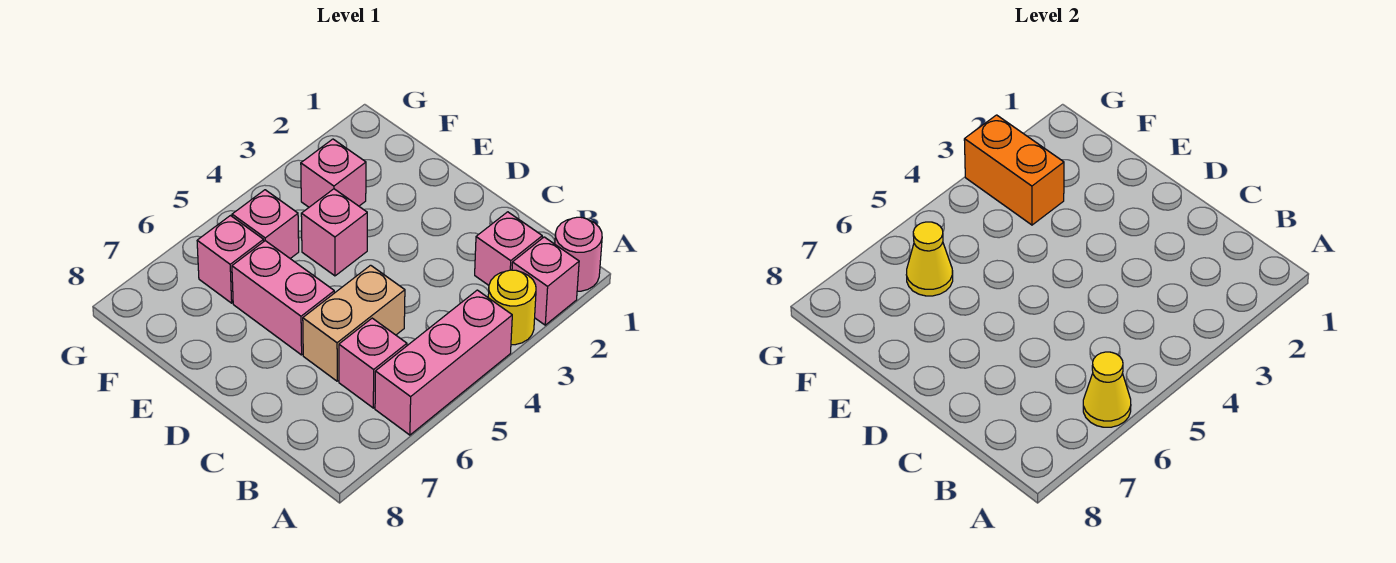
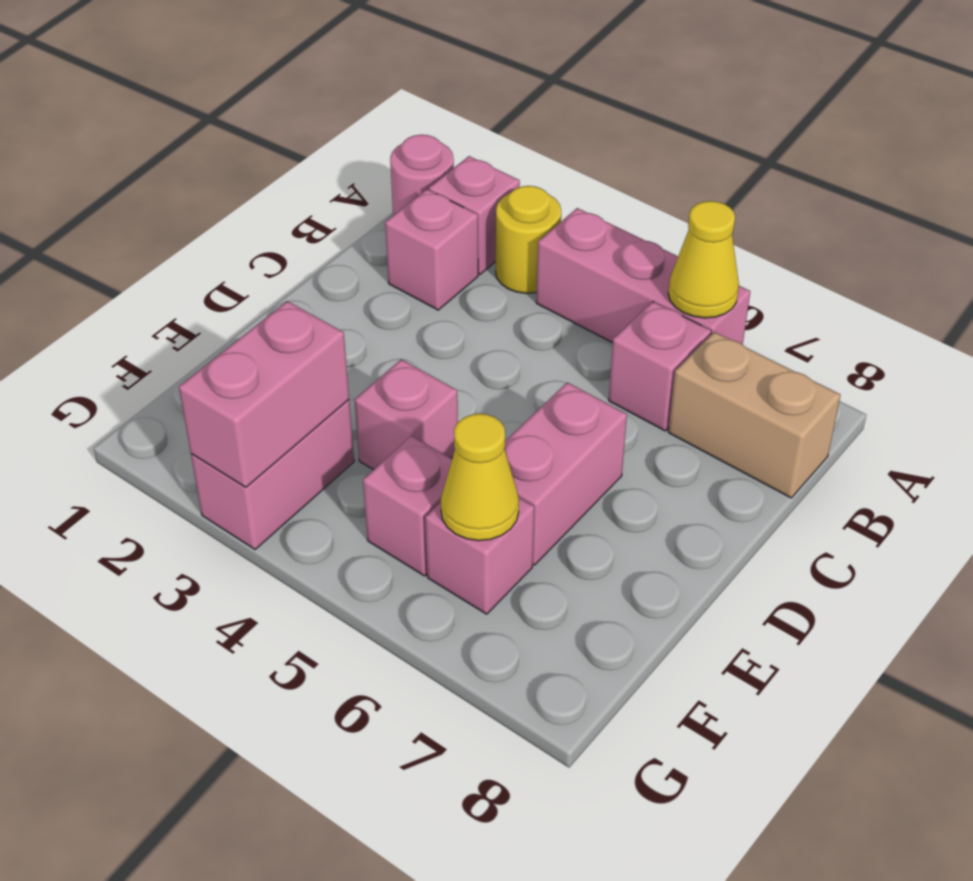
tan brick C5:C6 level 1 -> tan brick B7:B8 level 1
pink brick F3 level 1 -> pink brick F3:G3 level 1
orange brick F3:G3 level 2 -> pink brick F3:G3 level 2

